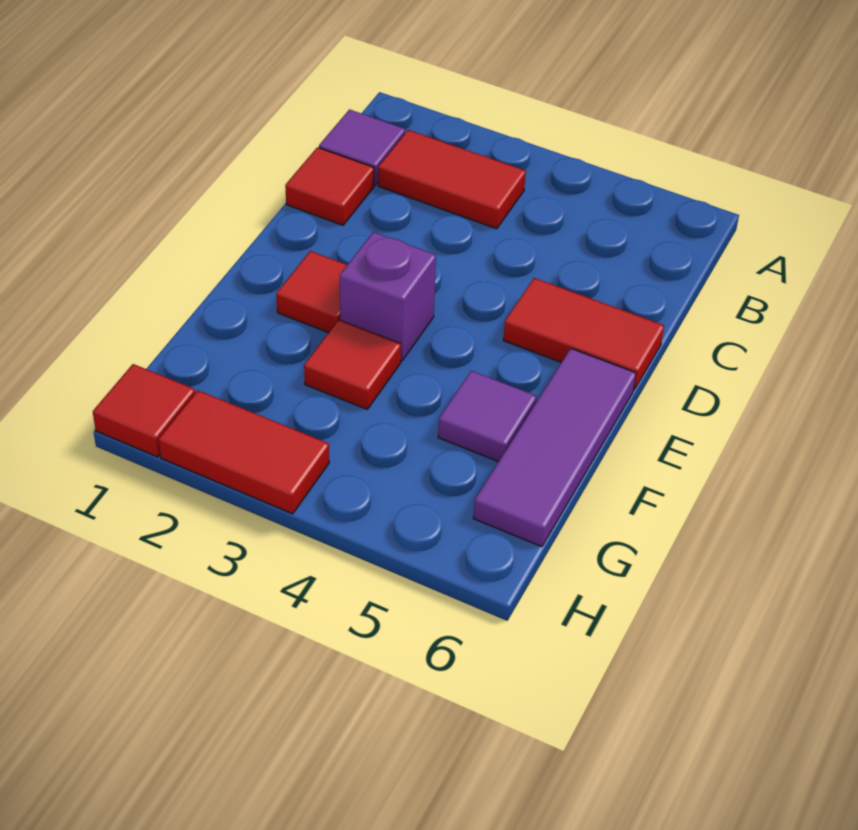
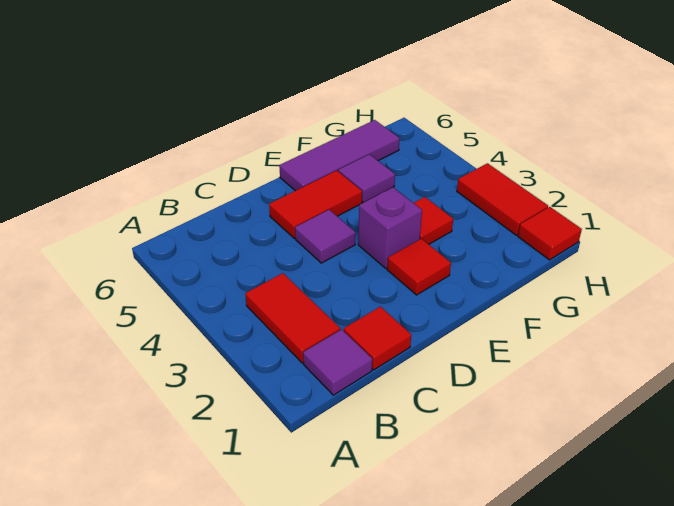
none -> purple tile D4 level 1
red tile D5:D6 level 1 -> red tile D5:E5 level 1

